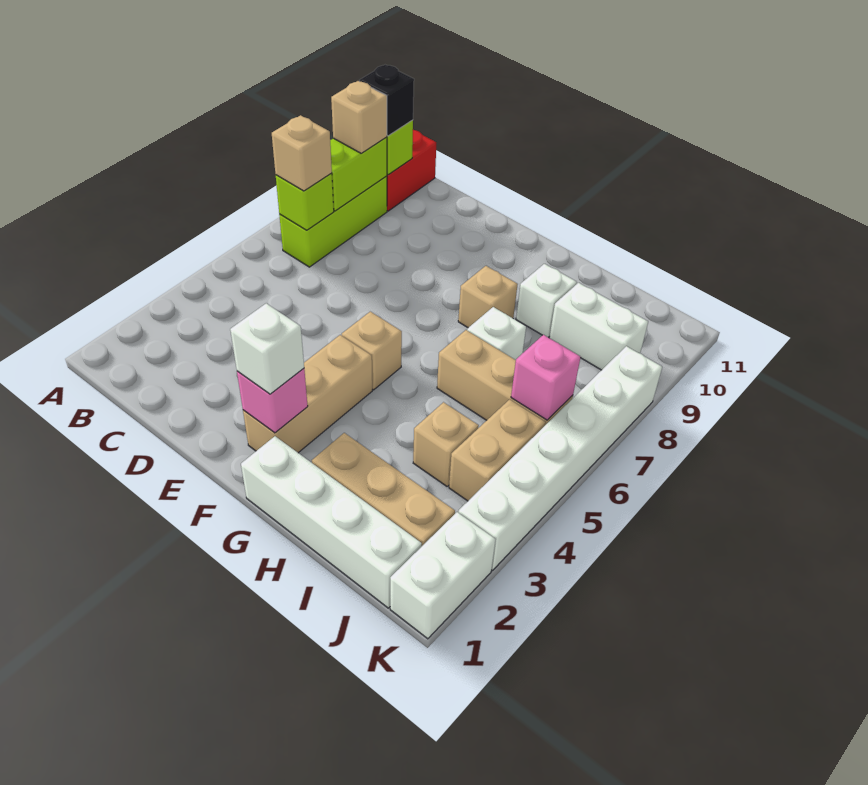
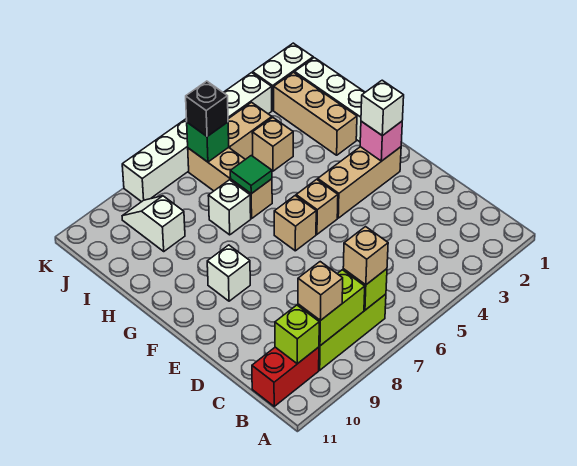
black brick B10 level 3 -> black brick J6 level 3
tan brick G8 level 1 -> tan brick F6 level 1
none -> green tile H6 level 2
white brick H9 level 1 -> white brick F9 level 1
white brick I9:J9 level 1 -> white slope I9:J9 level 1 top I
pink brick J6 level 2 -> green brick J6 level 2

